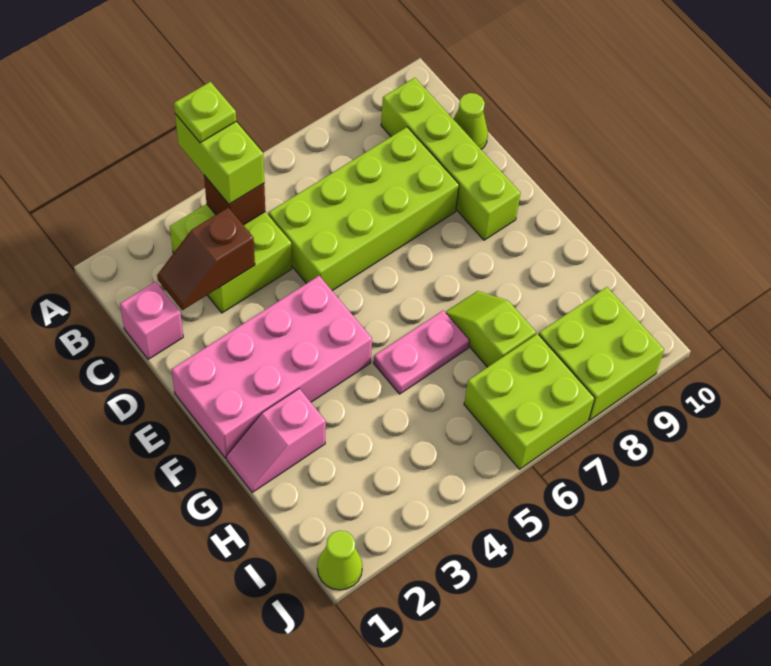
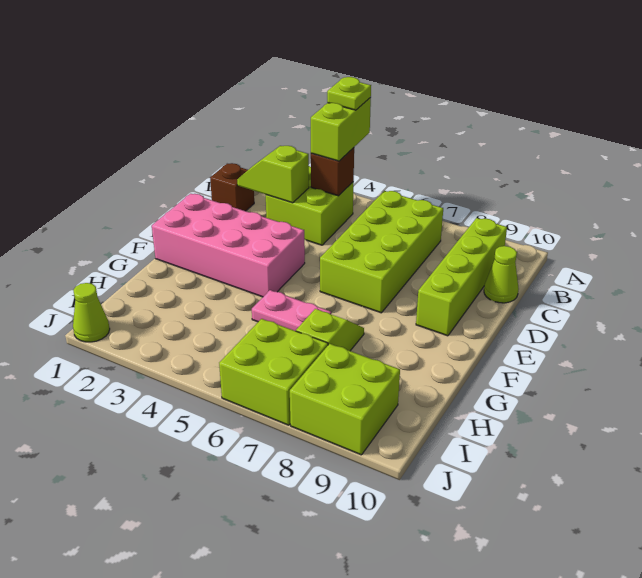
pink brick C1 level 1 -> brown brick C1 level 1
brown slope C2:C3 level 2 top 3 -> lime slope C2:C3 level 2 top 3
lime brick C5:D8 level 1 -> lime brick B6:E7 level 1
pink slope G1:G2 level 1 top 2 -> none

